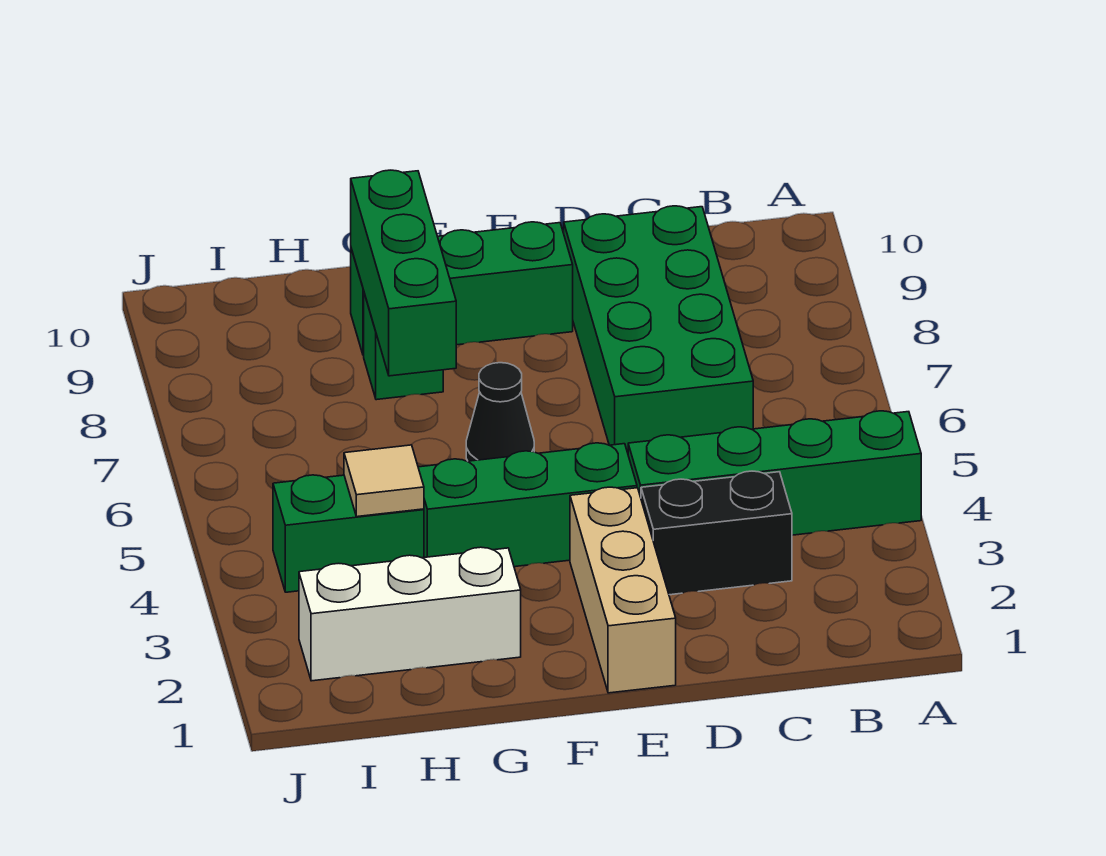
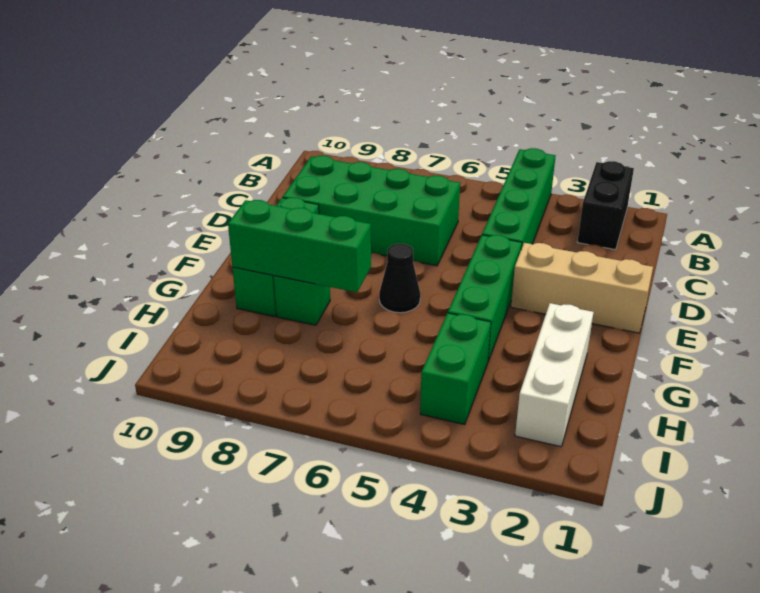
black brick C3:D3 level 1 -> black brick A2:B2 level 1
tan tile H4 level 2 -> none

